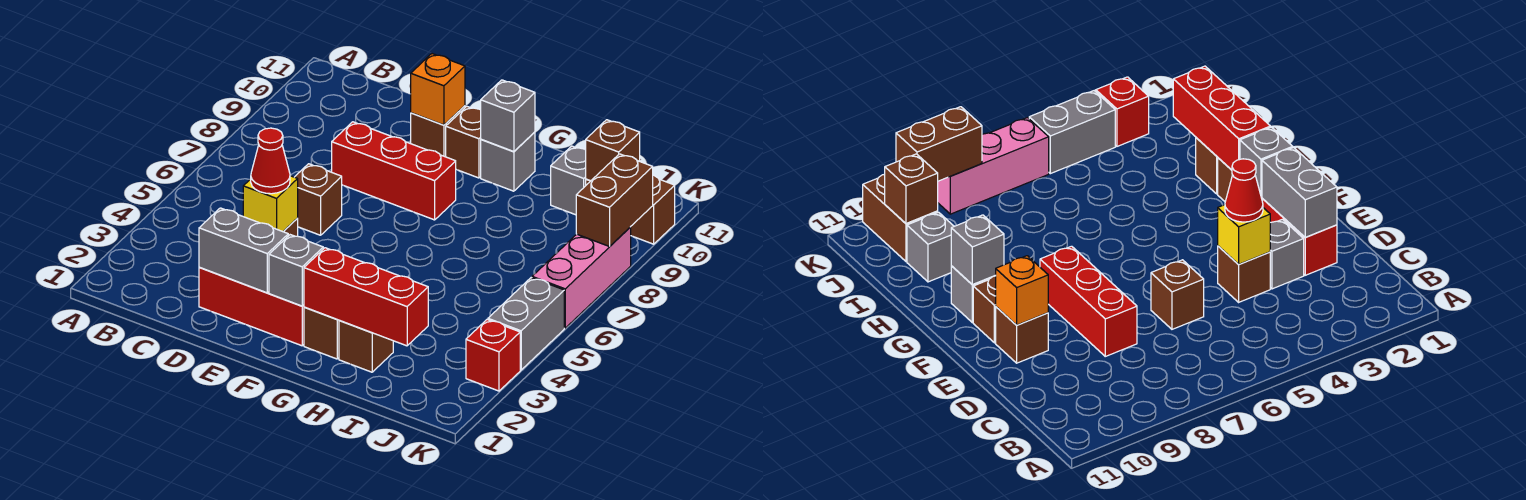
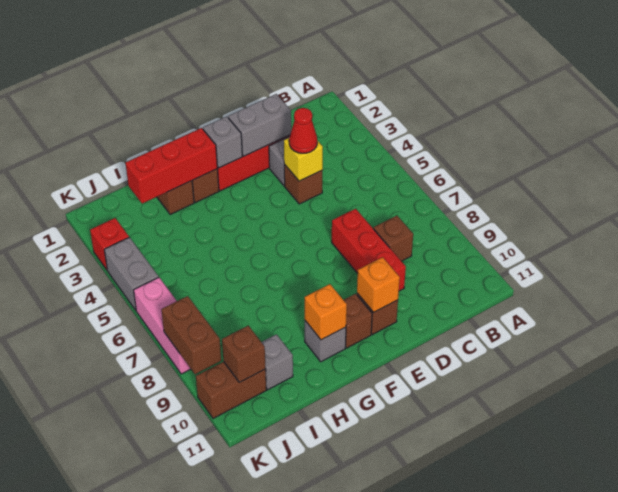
brown brick D6 level 1 -> brown brick C8 level 1
red brick D8:F8 level 1 -> red brick D7:D9 level 1
grey brick G10 level 2 -> orange brick G10 level 2

